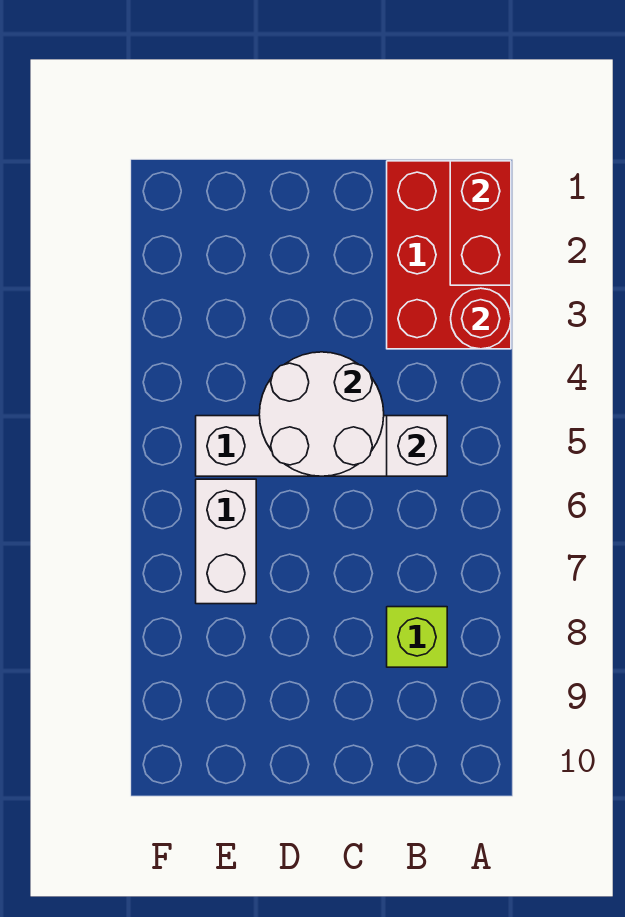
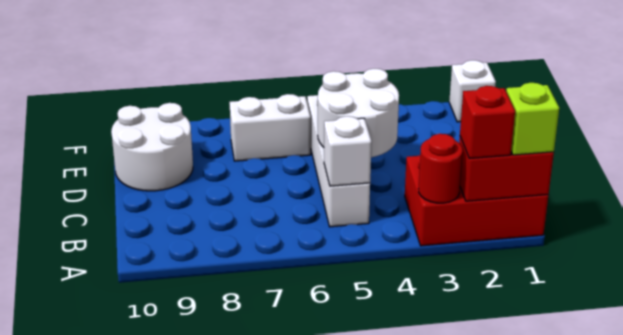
none -> red brick A2 level 3
lime brick B8 level 1 -> lime brick A1 level 3
none -> white round brick D9:E10 level 1
none -> white brick F1 level 1

